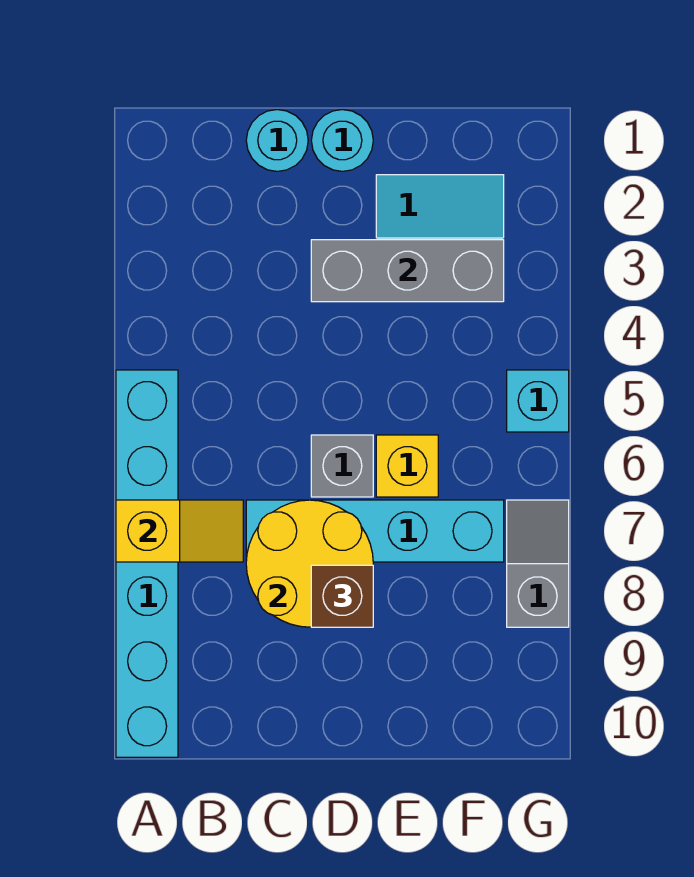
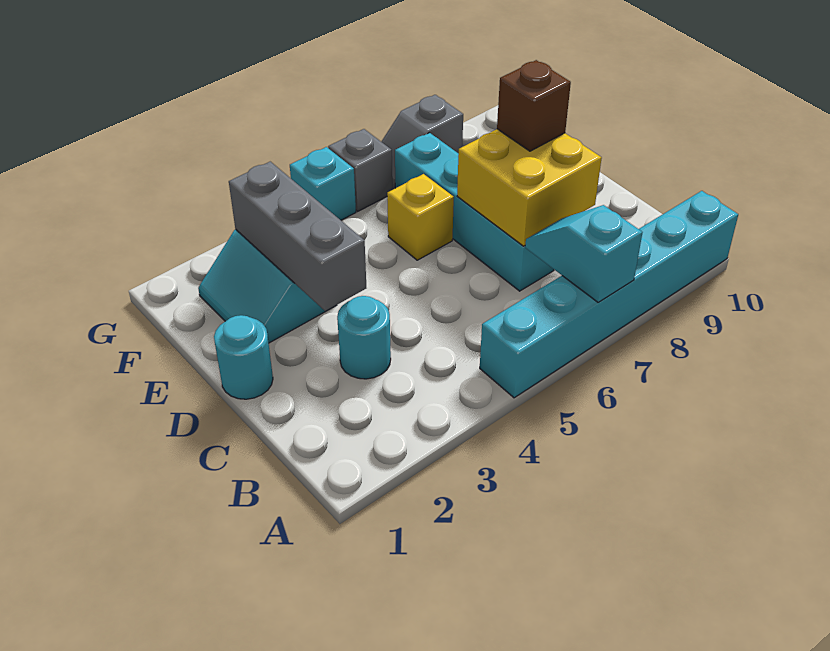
yellow slope A7:B7 level 2 top A -> cyan slope A7:B7 level 2 top A
cyan round brick C1 level 1 -> cyan round brick C3 level 1
yellow round brick C7:D8 level 2 -> yellow brick C7:D8 level 2
grey brick D6 level 1 -> grey brick G6 level 1

